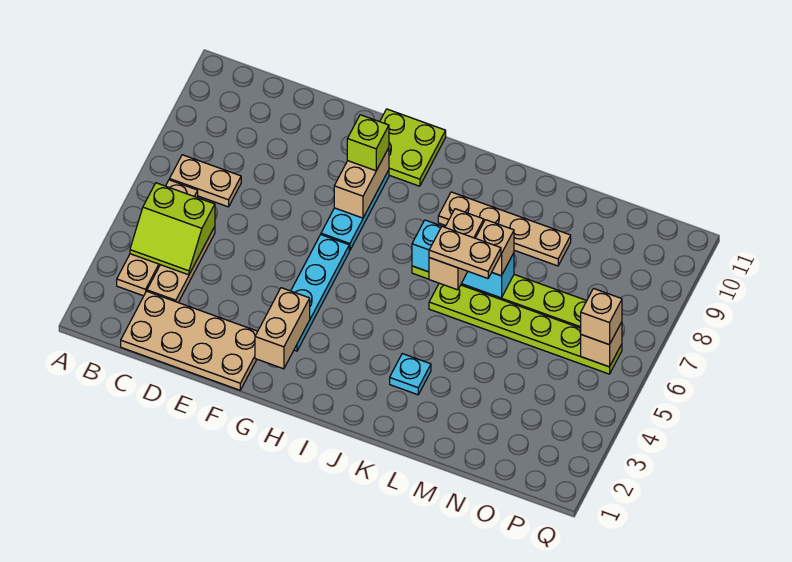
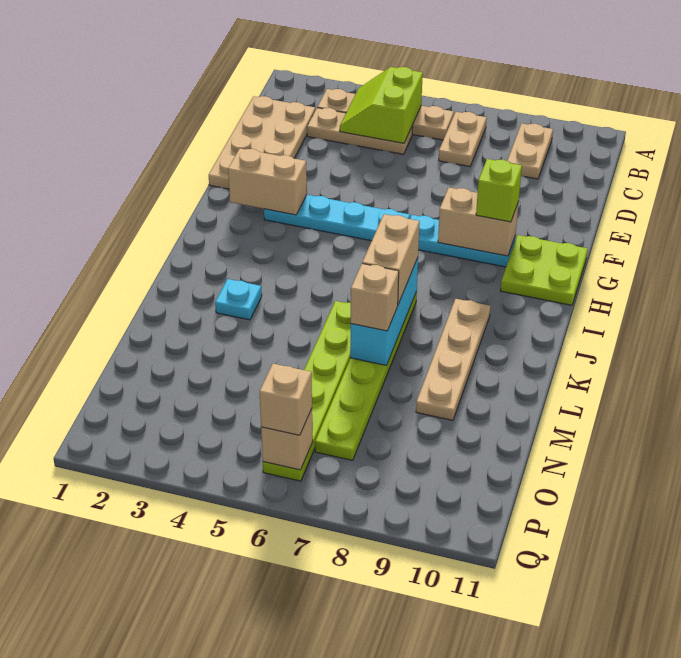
tan brick K6:K7 level 3 -> tan brick J7:K7 level 3
tan plate K6:L6 level 4 -> tan plate B9:C9 level 1

